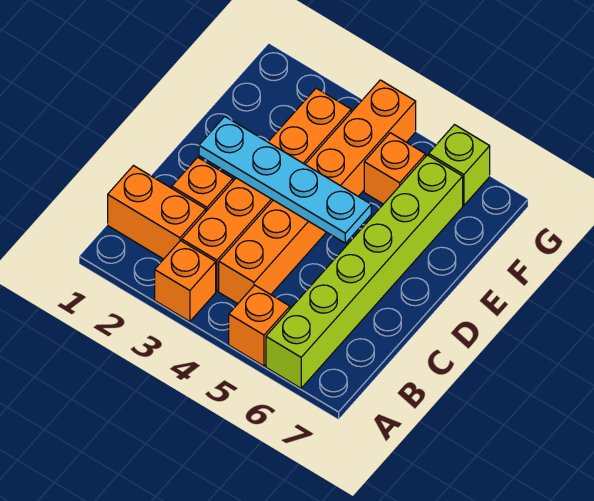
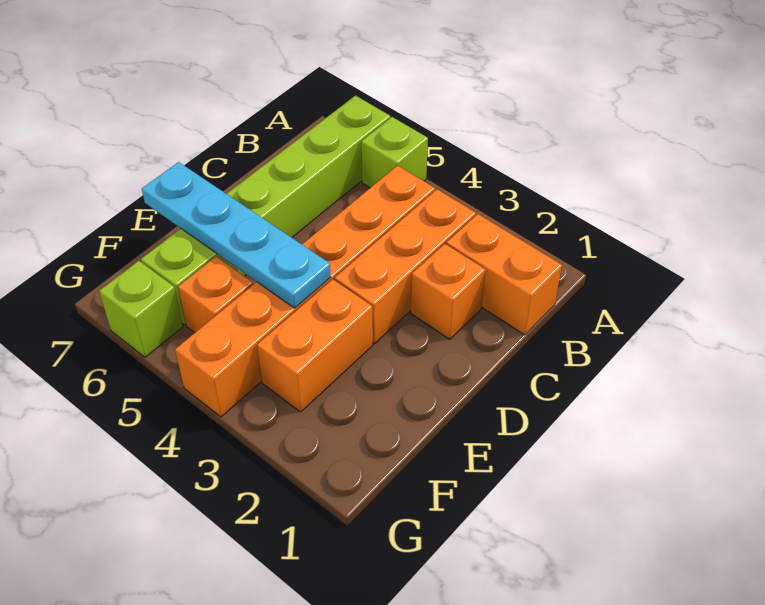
orange brick A3 level 1 -> none
orange brick A5 level 1 -> lime brick A5 level 1
cyan plate D2:D5 level 2 -> cyan plate E4:E7 level 2

